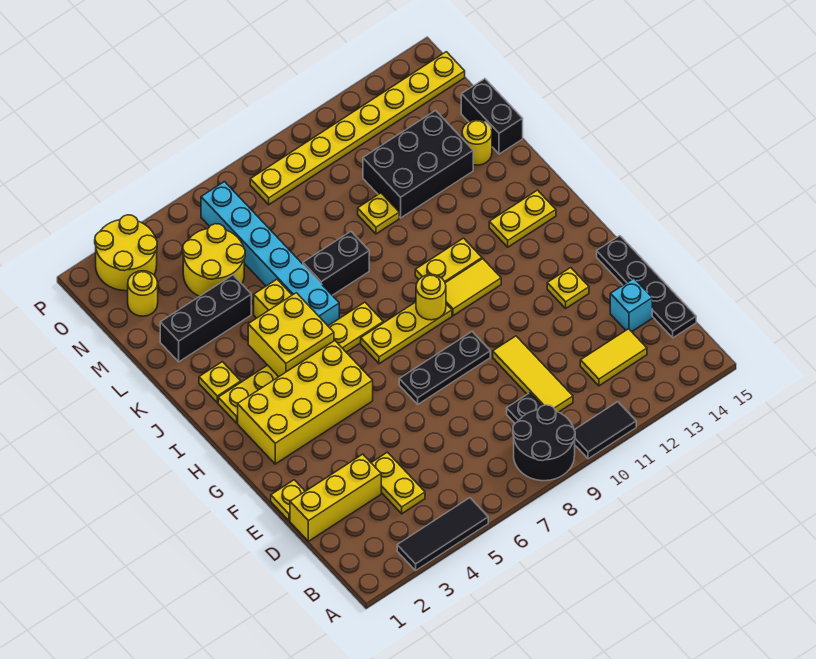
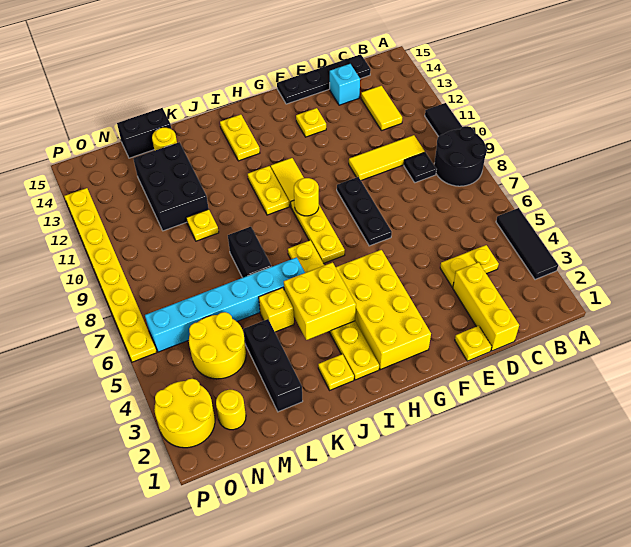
yellow plate O8:O15 level 1 -> yellow plate P6:P13 level 1

